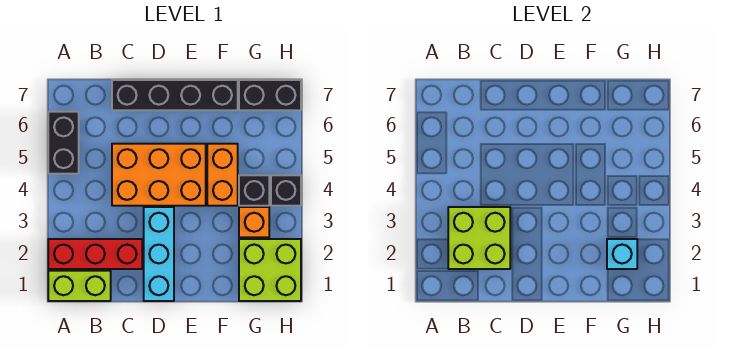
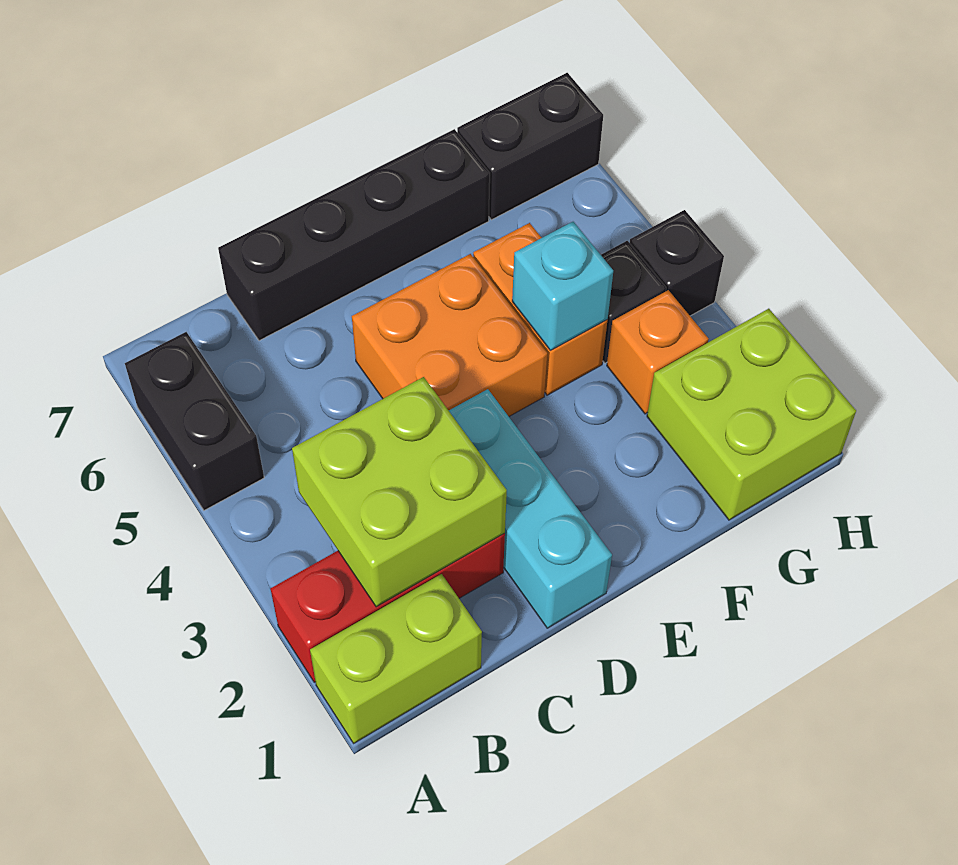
orange brick C4:E5 level 1 -> orange brick D4:E5 level 1
cyan brick G2 level 2 -> cyan brick F4 level 2

